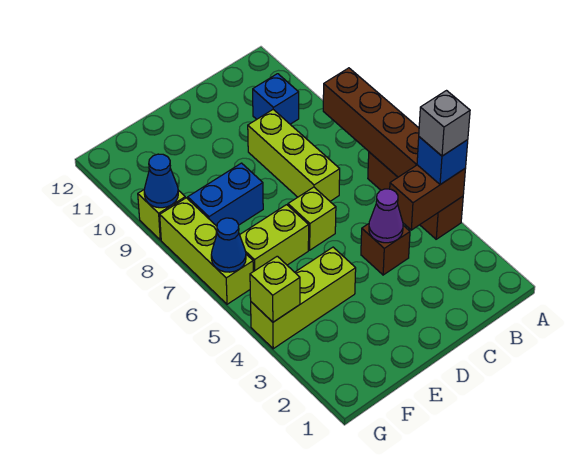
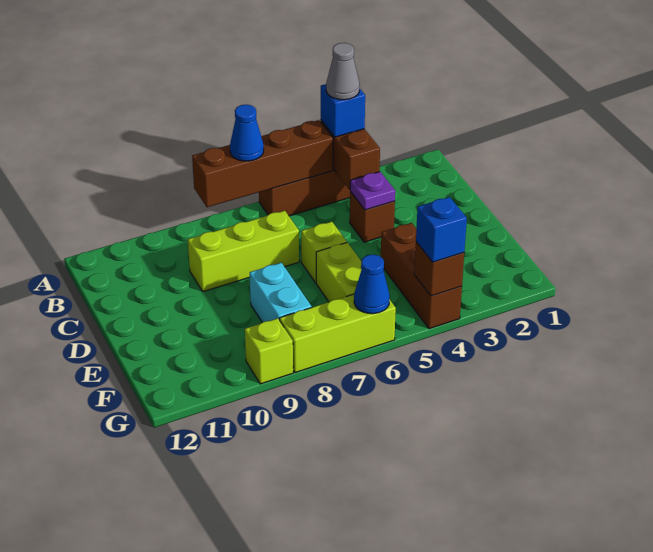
grey brick A4 level 4 -> grey cone A4 level 4
blue brick B10 level 1 -> blue brick G4 level 3
purple cone C4 level 2 -> purple plate C4 level 2
lime brick E4:G4 level 1 -> brown brick E4:G4 level 1
blue brick E8:F8 level 1 -> cyan brick E8:F8 level 1
lime brick G4 level 2 -> brown brick G4 level 2
blue cone G9 level 2 -> blue cone A7 level 3

